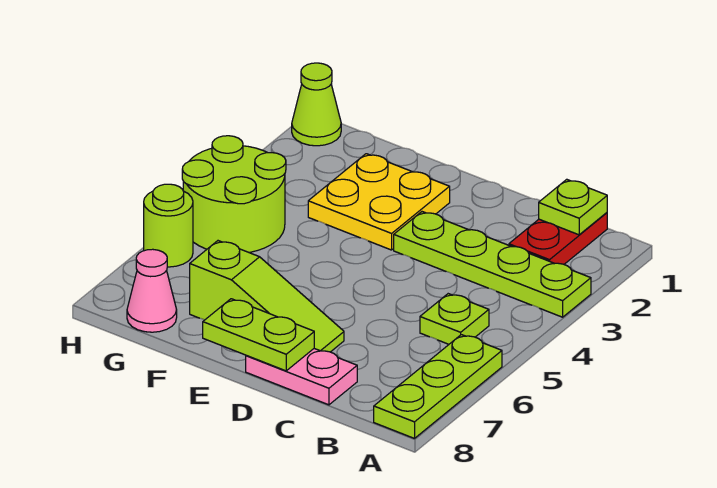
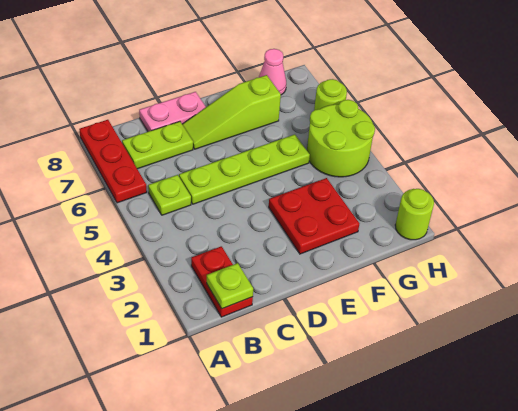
lime plate A3:D3 level 1 -> lime plate C5:F5 level 1
lime plate A6:A8 level 1 -> red plate A6:A8 level 1
lime plate D8:E8 level 2 -> lime plate B7:C7 level 1
yellow plate E2:F3 level 1 -> red plate E2:F3 level 1
lime cone H1 level 1 -> lime round brick H1 level 1

